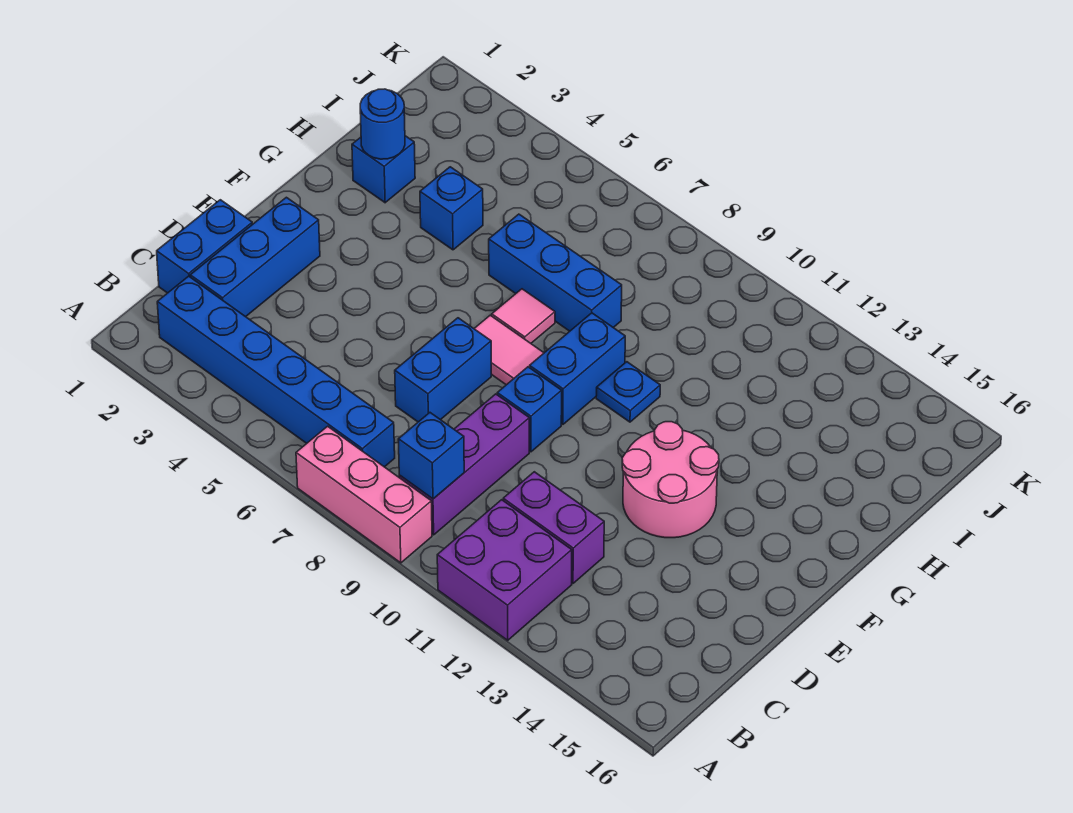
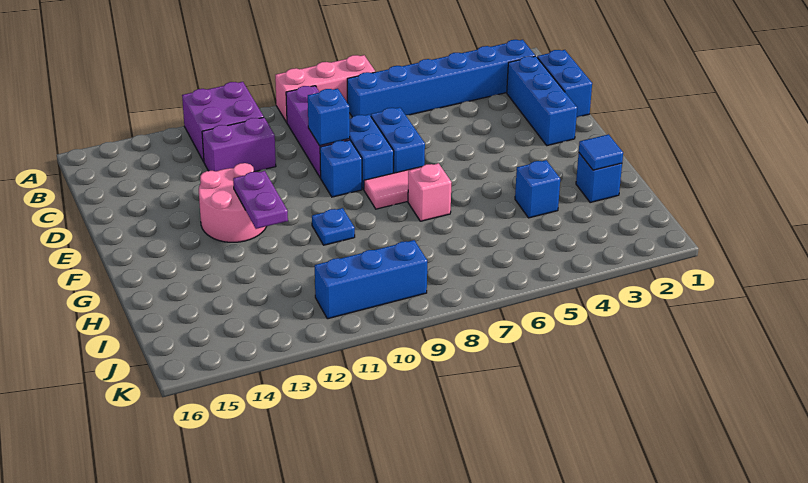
blue brick B9 level 2 -> blue brick D9 level 2
blue brick F9:G9 level 1 -> blue brick D8:E8 level 1
none -> purple plate F12:G12 level 2
pink tile G7 level 1 -> pink brick G7 level 1
blue round brick H2 level 2 -> blue tile H2 level 2
blue brick H6:H8 level 1 -> blue brick J9:J11 level 1

